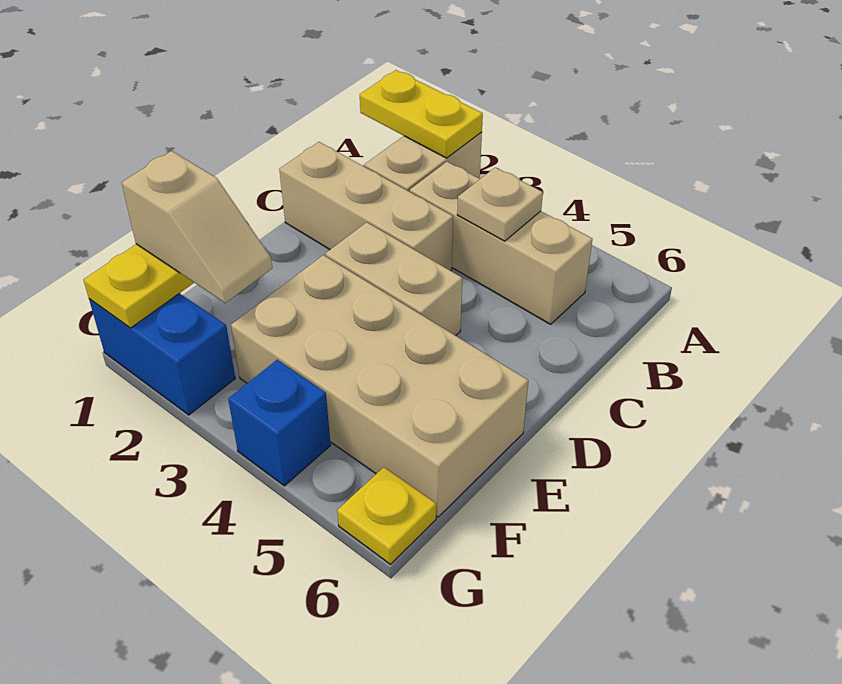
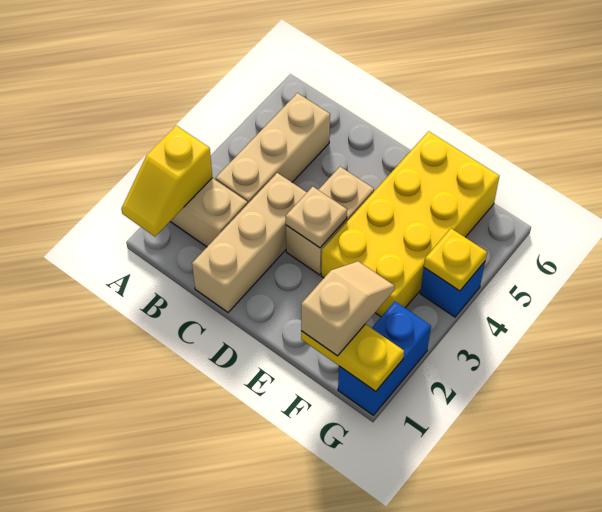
yellow plate A1:A2 level 2 -> yellow slope A1:A2 level 2 top 2
tan plate B4 level 2 -> tan plate D3 level 2
tan brick E3:F6 level 1 -> yellow brick E3:F6 level 1
yellow plate G6 level 1 -> yellow plate G4 level 2

